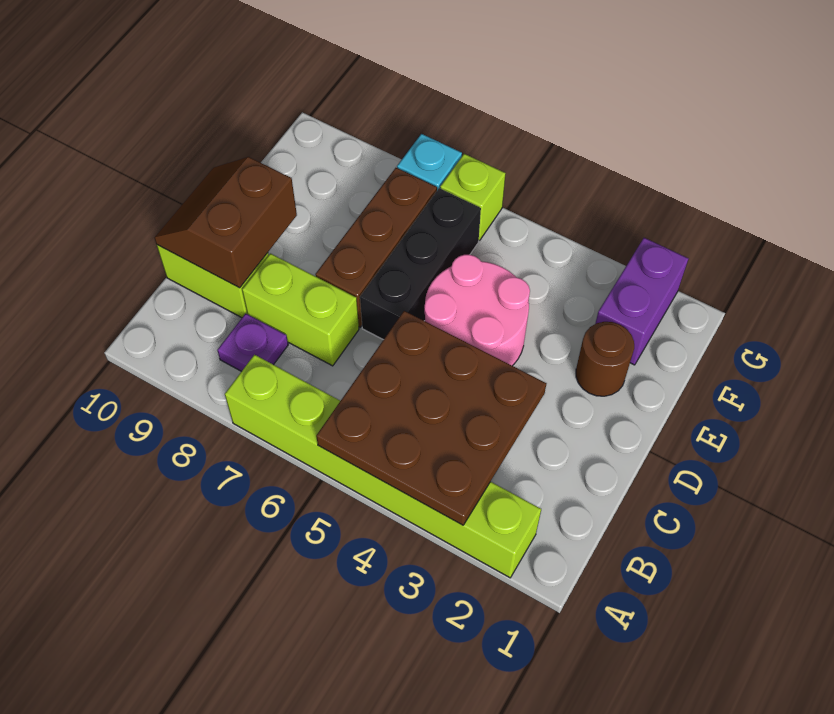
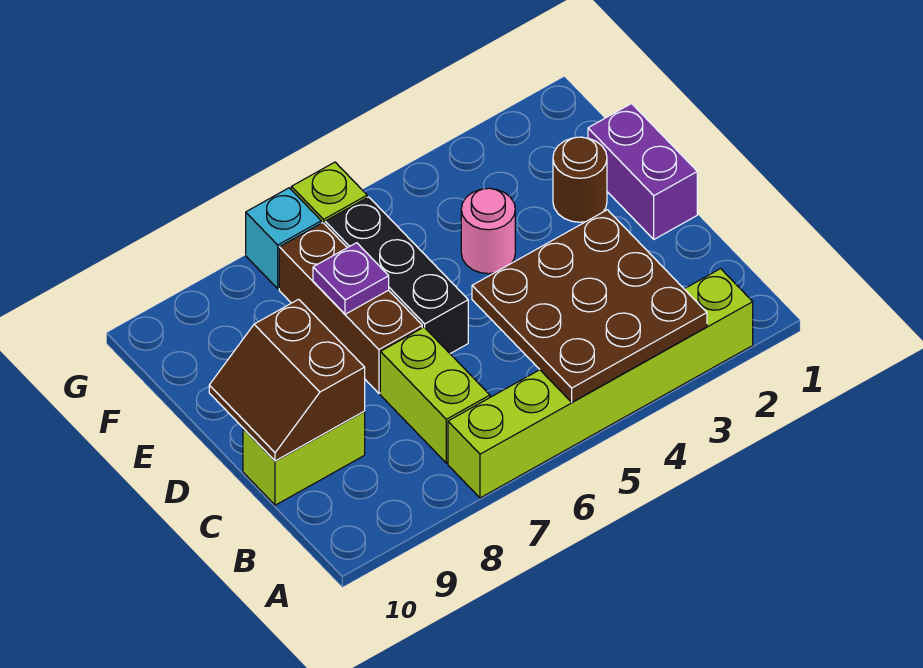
purple plate B8 level 1 -> purple plate E7 level 2
lime brick C7:C8 level 1 -> lime brick B7:C7 level 1
pink round brick D4:E5 level 1 -> pink round brick E4 level 1
purple brick F2:G2 level 1 -> purple brick D1:E1 level 1

